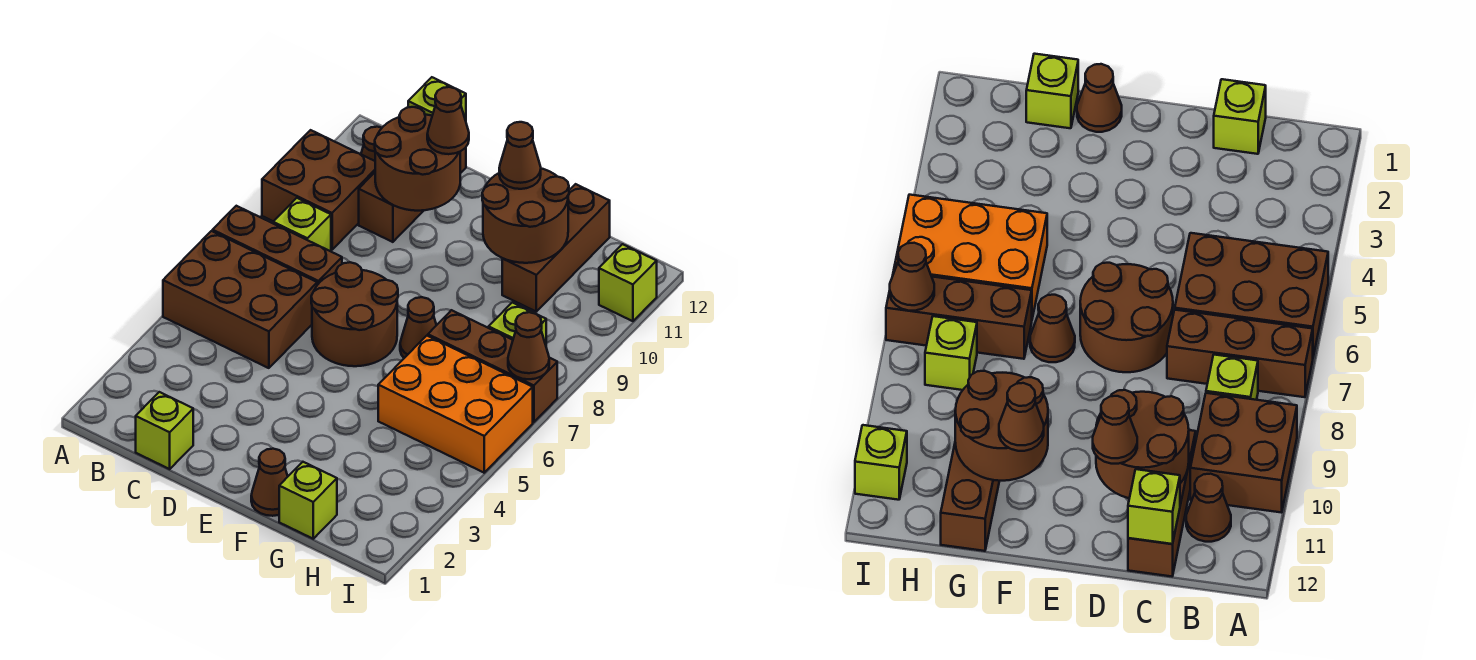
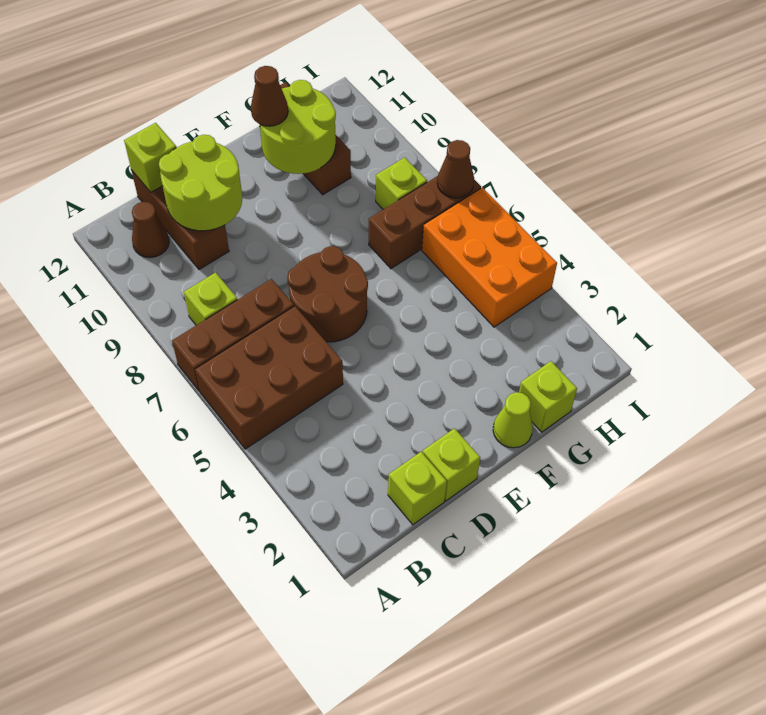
brown brick A9:B10 level 1 -> none
brown round brick C10:D11 level 2 -> lime round brick C10:D11 level 2
brown cone D11 level 3 -> none
brown cone F1 level 1 -> lime cone F1 level 1
brown cone F7 level 1 -> none
brown round brick F10:G11 level 2 -> lime round brick F10:G11 level 2
orange brick G5:I6 level 1 -> orange brick H4:I6 level 1
lime brick I11 level 1 -> lime brick D1 level 1

